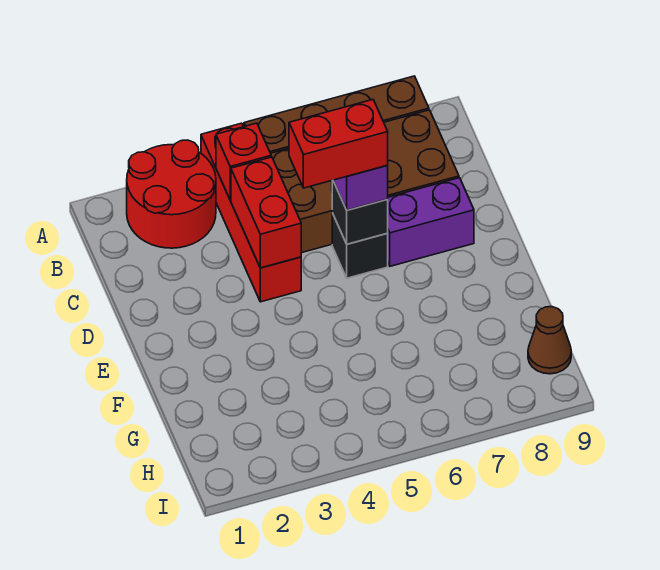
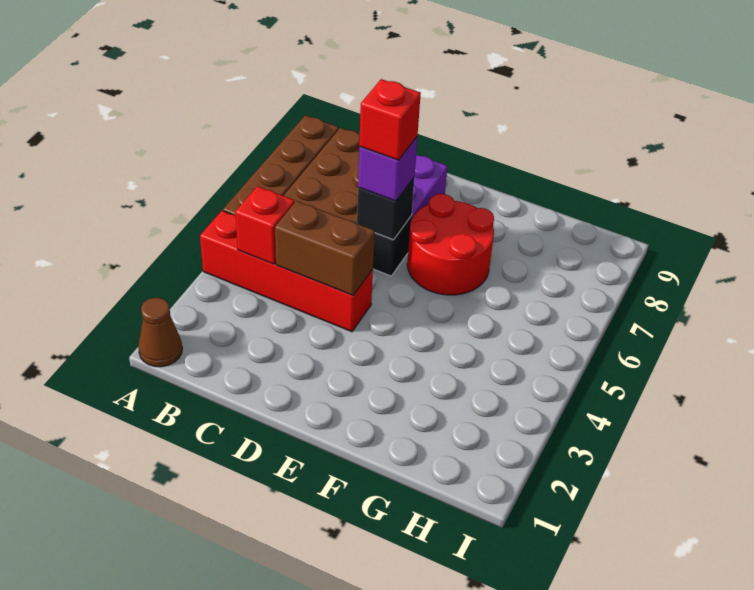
red round brick A2:B3 level 1 -> red round brick E6:F7 level 1
red brick C4:D4 level 2 -> brown brick C4:D4 level 2
red brick D5:D6 level 4 -> red brick D6 level 4
brown cone H9 level 1 -> brown cone A1 level 1

